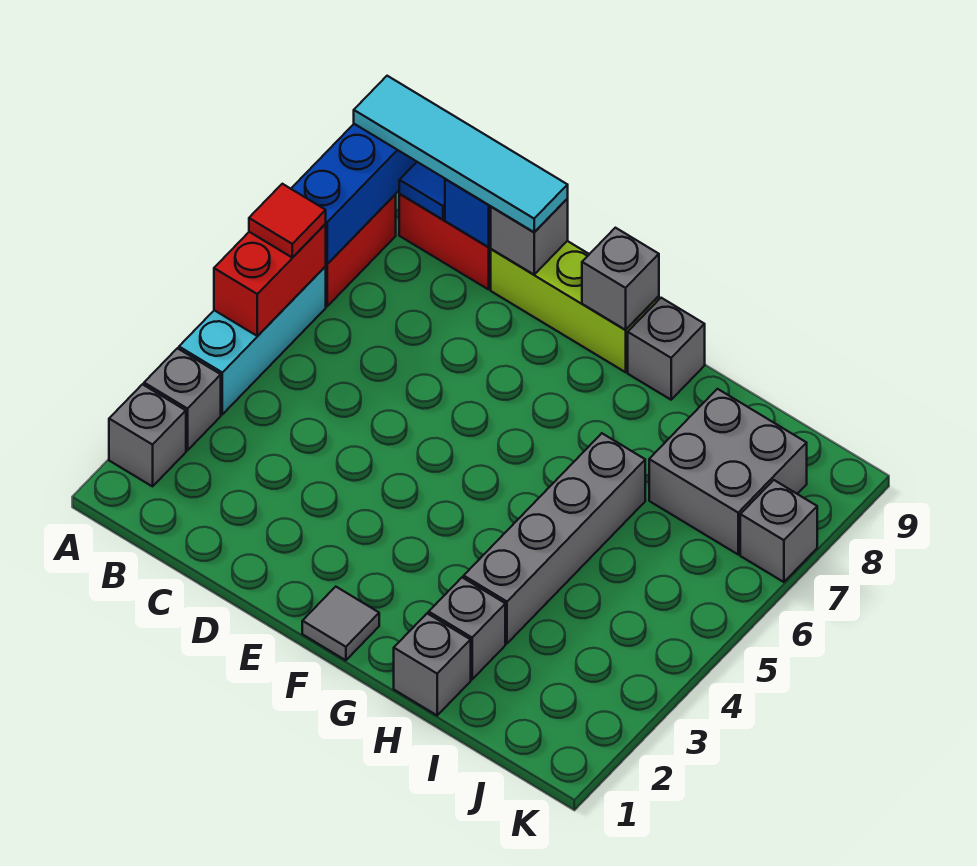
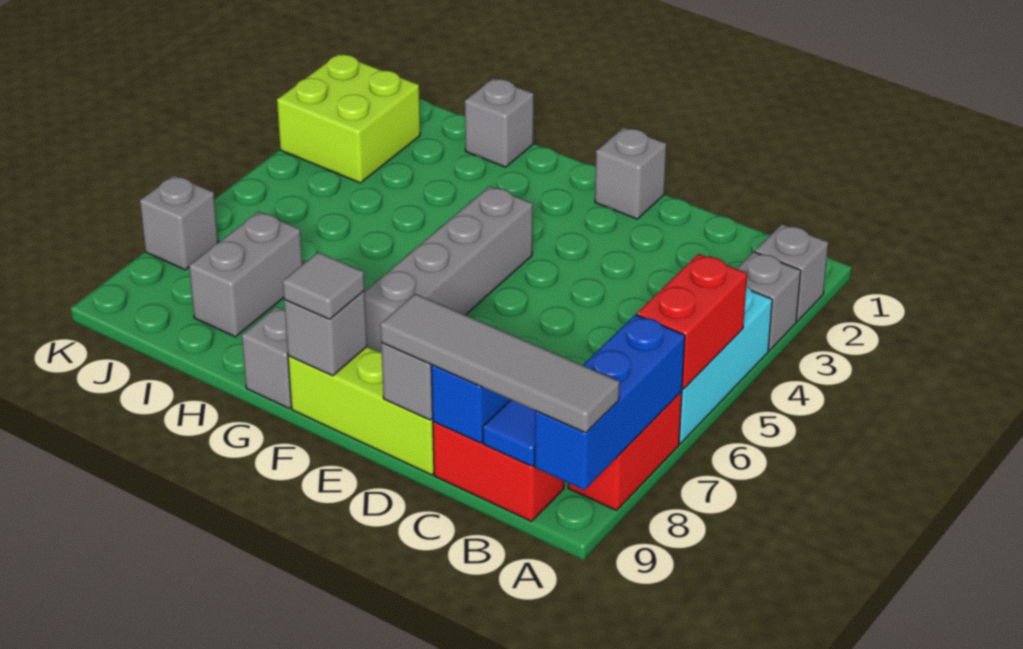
red tile A6 level 3 -> none
cyan tile A9:D9 level 3 -> grey tile A9:D9 level 3
grey tile F1 level 1 -> grey tile F9 level 3
grey brick H2 level 1 -> grey brick E1 level 1
grey brick H3:H6 level 1 -> grey brick F4:F7 level 1
grey brick I7:J8 level 1 -> grey brick I7:I8 level 1
none -> lime brick J2:K3 level 1

